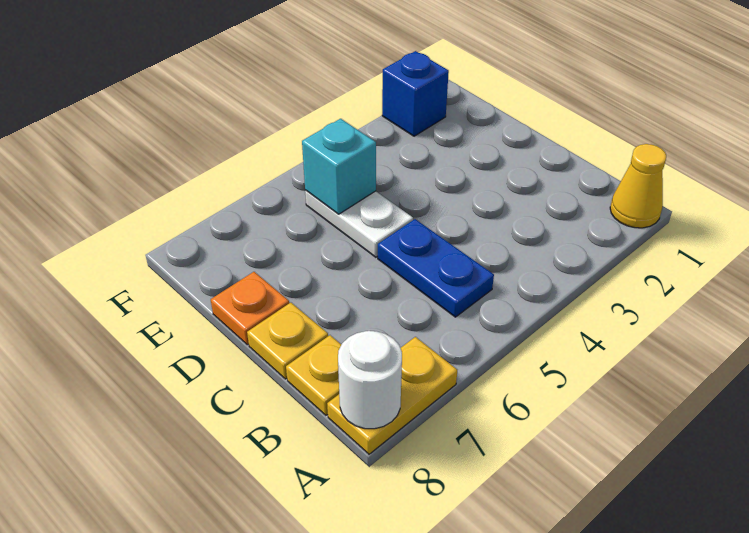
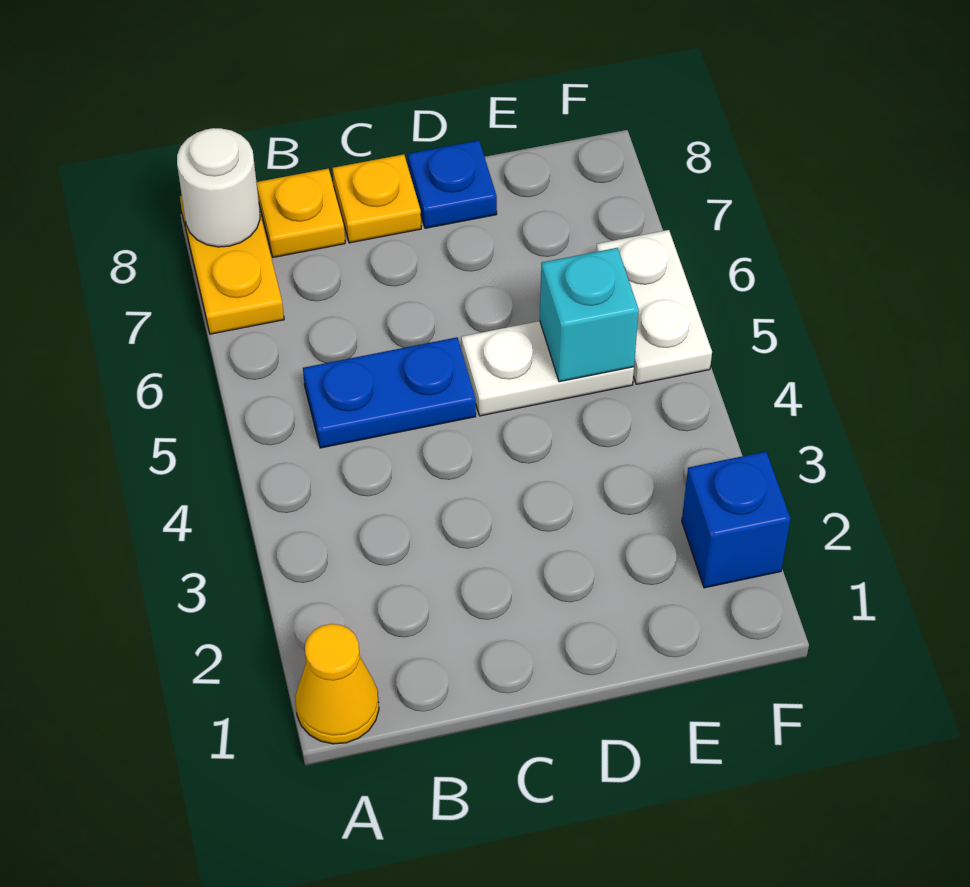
orange plate D8 level 1 -> blue plate D8 level 1
none -> white plate F5:F6 level 1

